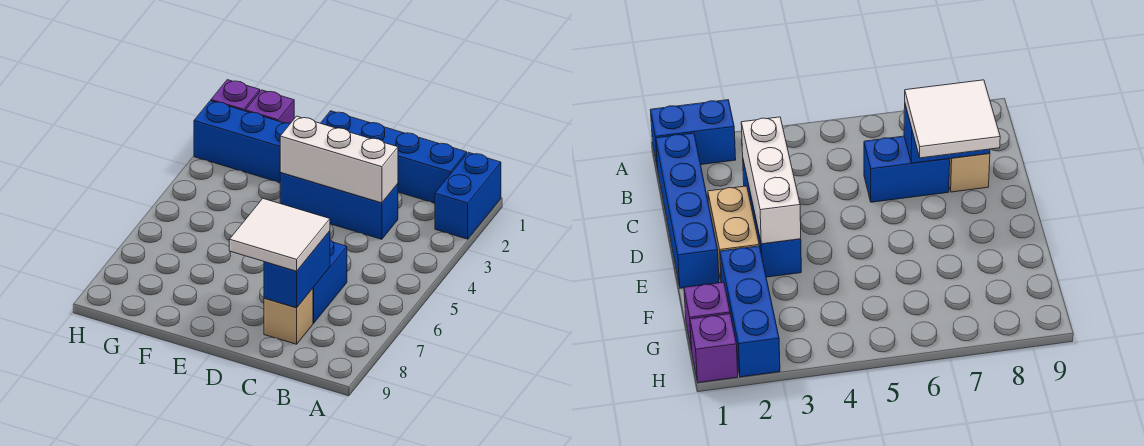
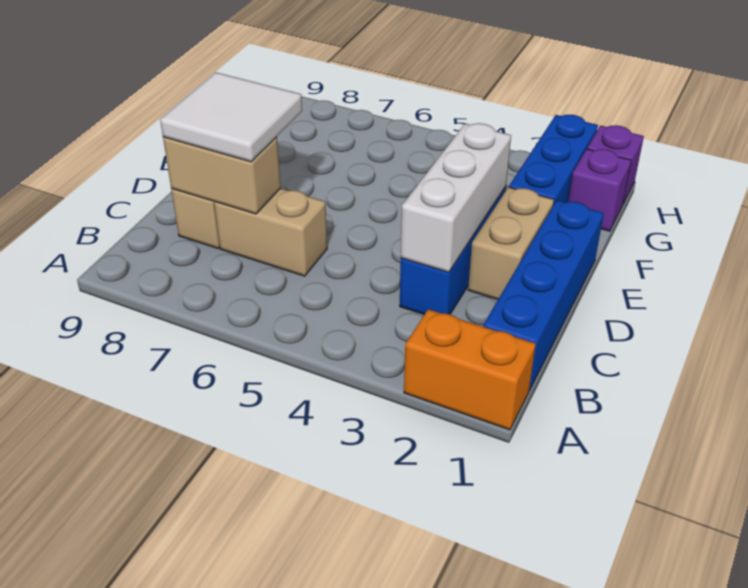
blue brick A1:A2 level 1 -> orange brick A1:A2 level 1
blue brick C6:C7 level 1 -> tan brick C6:C7 level 1
blue brick C7:C8 level 2 -> tan brick C7:C8 level 2

